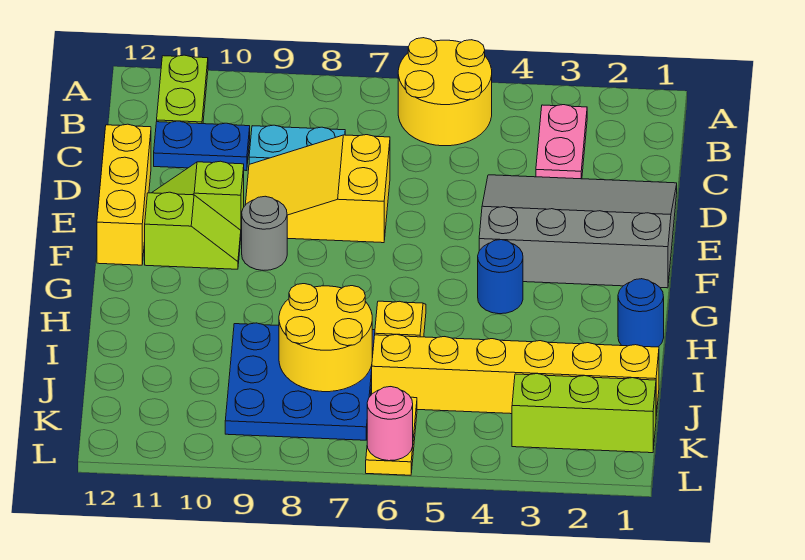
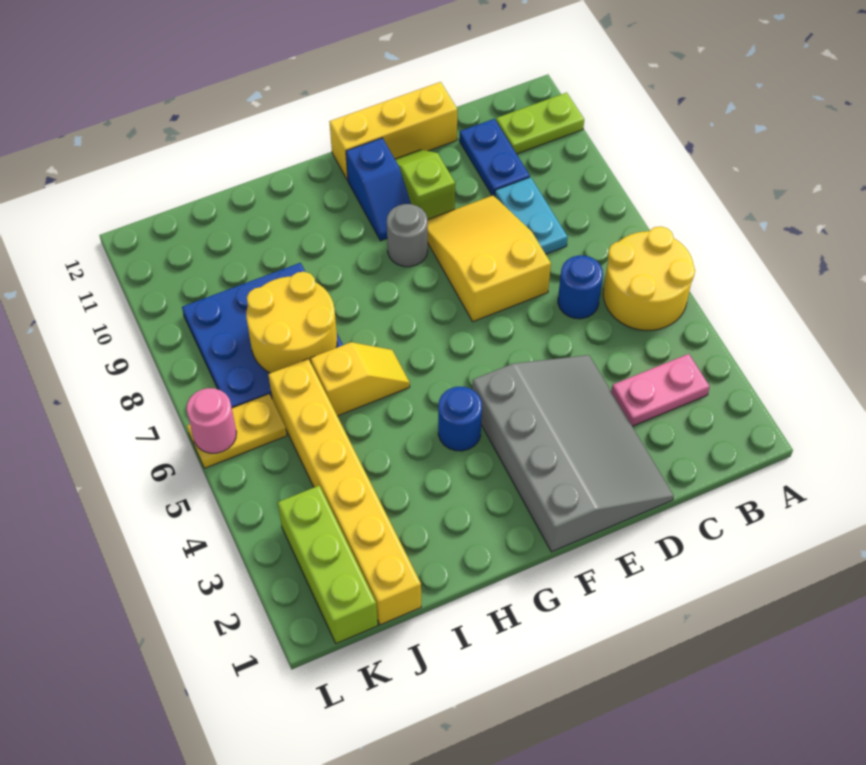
lime slope F10:F11 level 1 top 11 -> blue slope F10:F11 level 1 top 11
blue round brick H1 level 1 -> blue round brick C6 level 1

